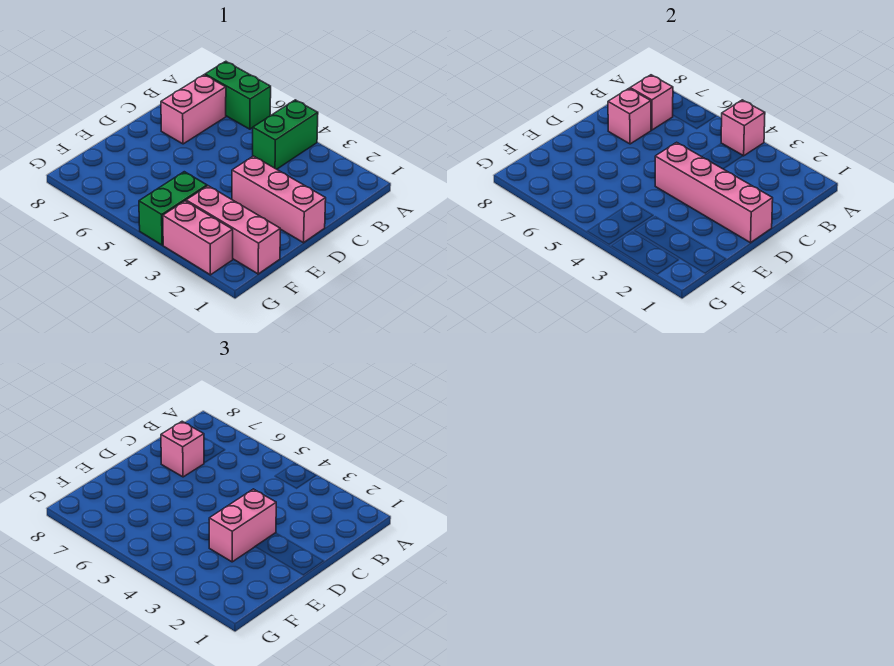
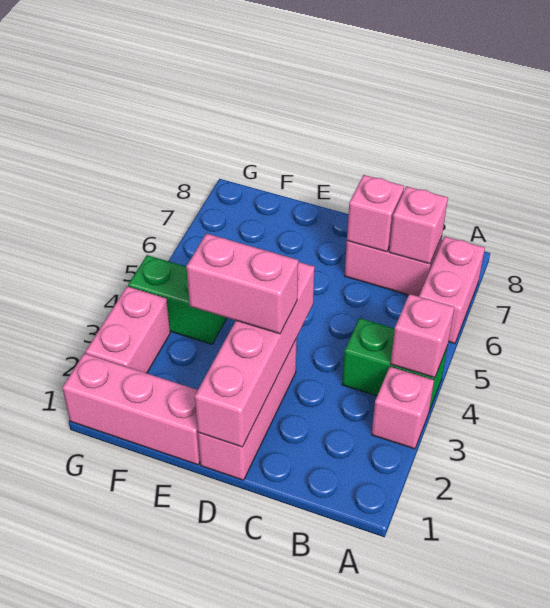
green brick A6:A7 level 1 -> pink brick A6:A7 level 1
pink brick C7 level 3 -> pink brick A3 level 1
pink brick F1:F3 level 1 -> pink brick E1:G1 level 1

